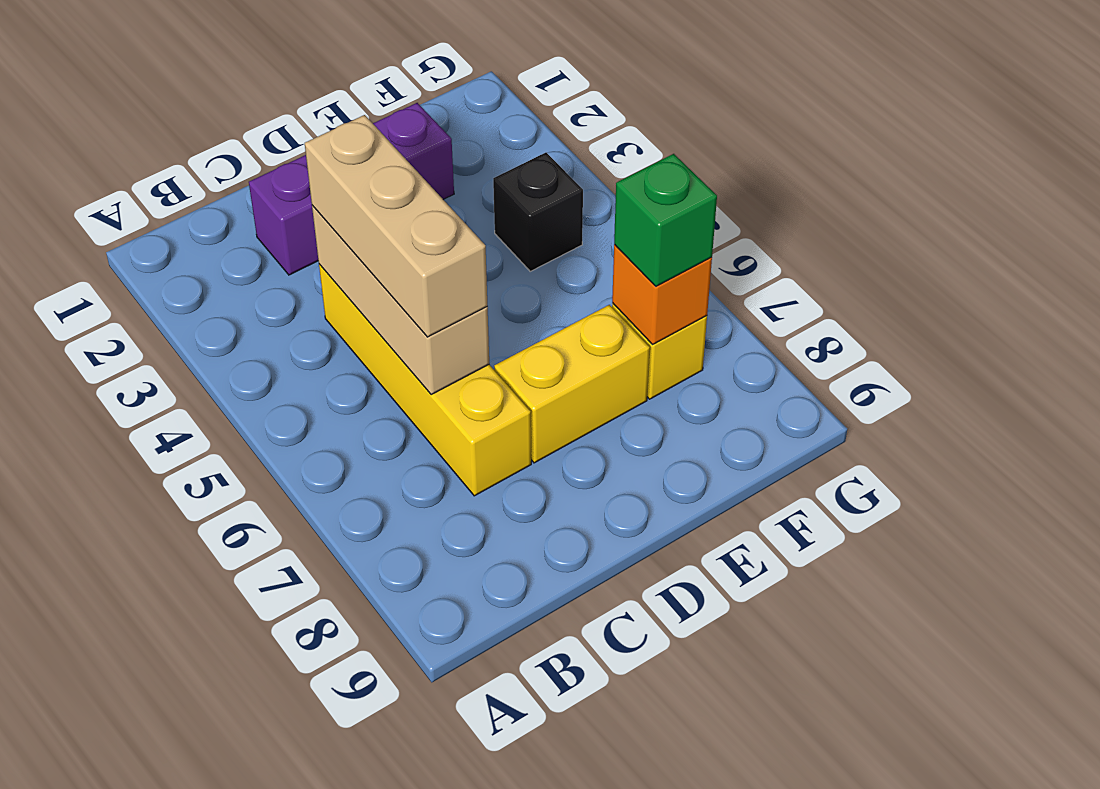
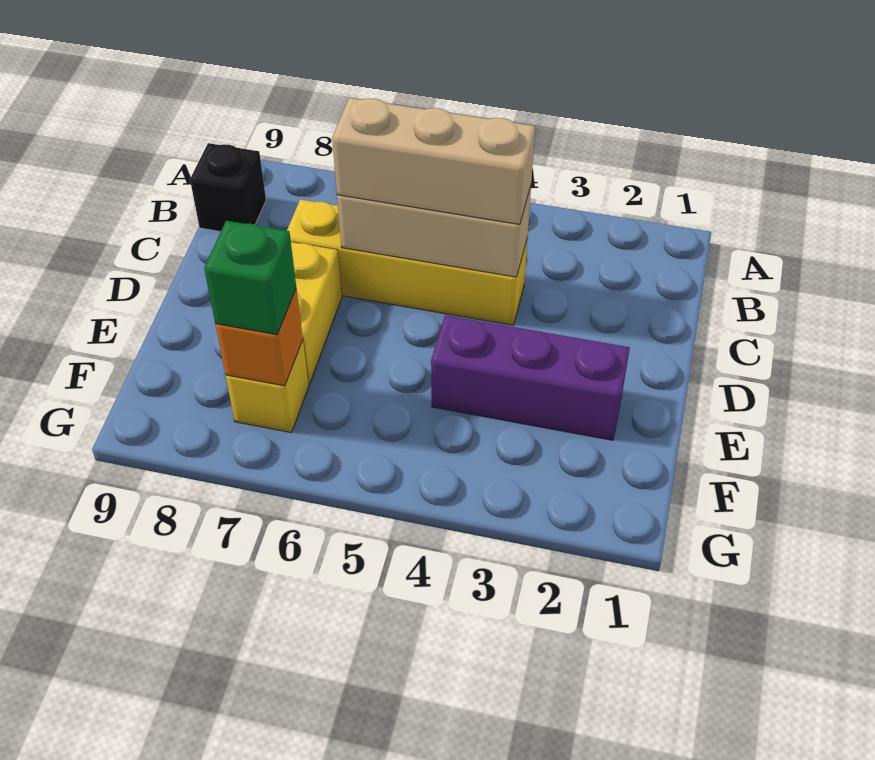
purple brick C2:E2 level 1 -> purple brick E2:E4 level 1
black brick F4 level 1 -> black brick B9 level 1

